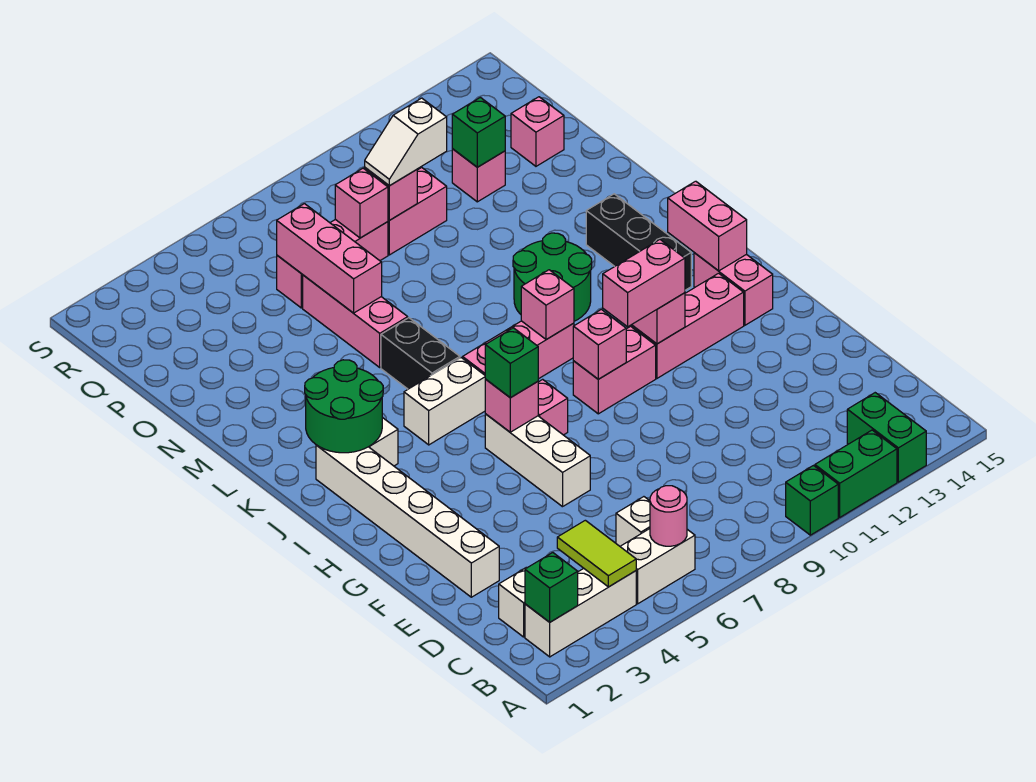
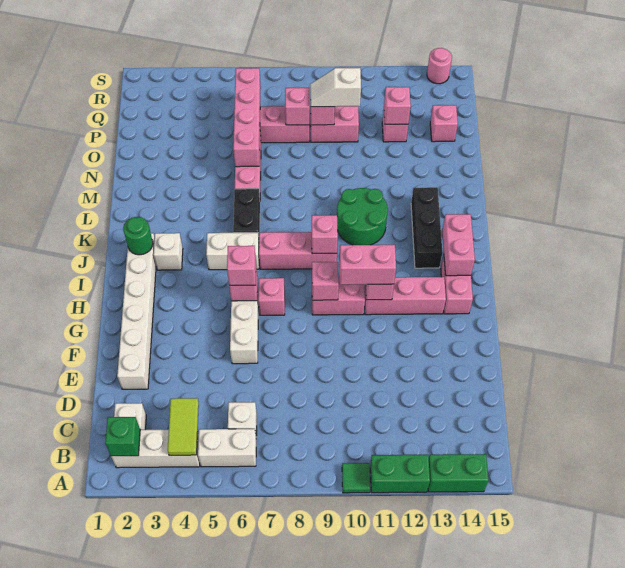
green brick A10 level 1 -> green tile A10 level 1
green brick A13:B13 level 1 -> green brick A13:A14 level 1
pink round brick B6 level 2 -> pink round brick S14 level 1
green brick H6 level 3 -> pink brick H6 level 3
green round brick J2:K3 level 2 -> green round brick J2 level 2
pink brick N6:P6 level 2 -> pink brick N6:Q6 level 2
green brick P12 level 2 -> pink brick P12 level 2

